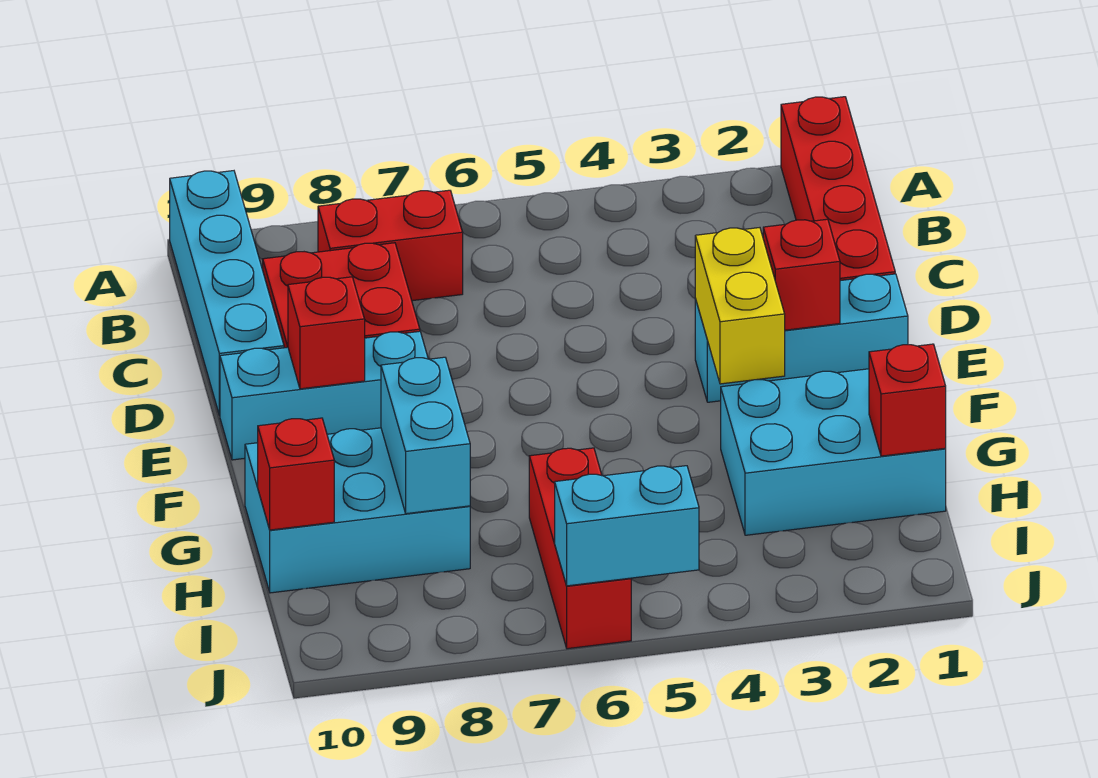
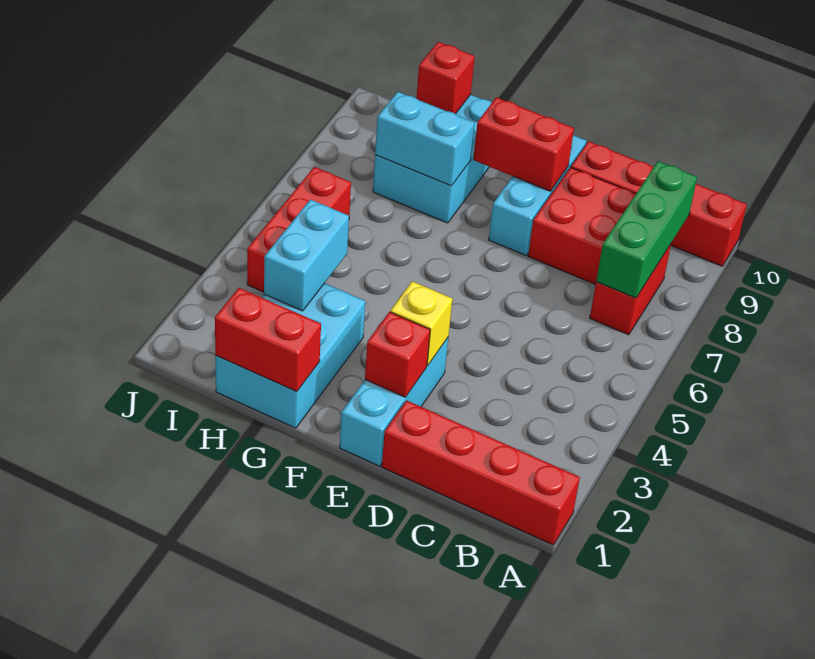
cyan brick A10:D10 level 1 -> red brick A10:D10 level 1
none -> green brick B7:B9 level 2
yellow brick E3:F3 level 2 -> yellow brick E3 level 2
red brick E9 level 2 -> red brick E9:F9 level 2
red brick H1 level 2 -> red brick G1:H1 level 2
red brick H6:J6 level 1 -> red brick I4:I6 level 1
cyan brick J5:J6 level 2 -> cyan brick H3:H4 level 2

